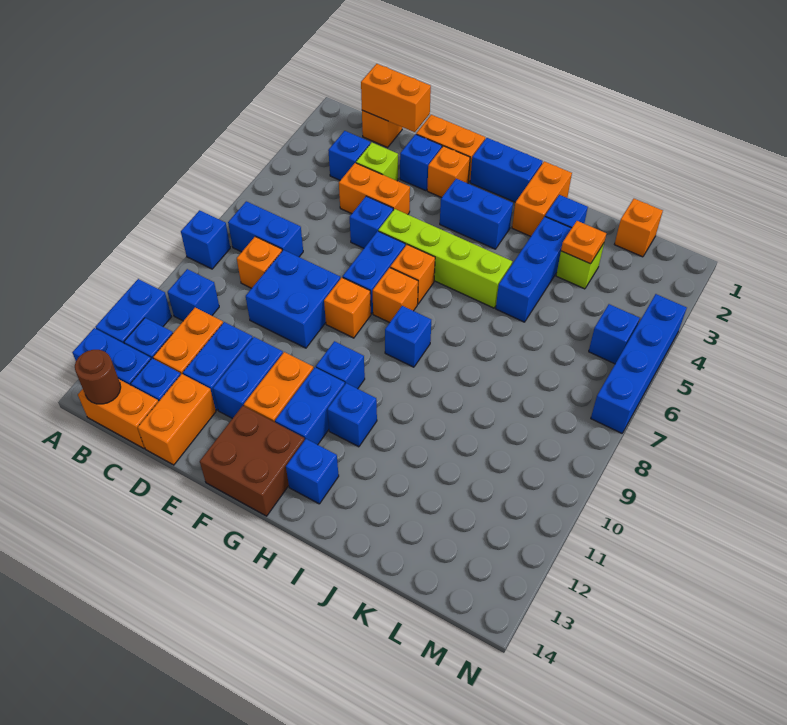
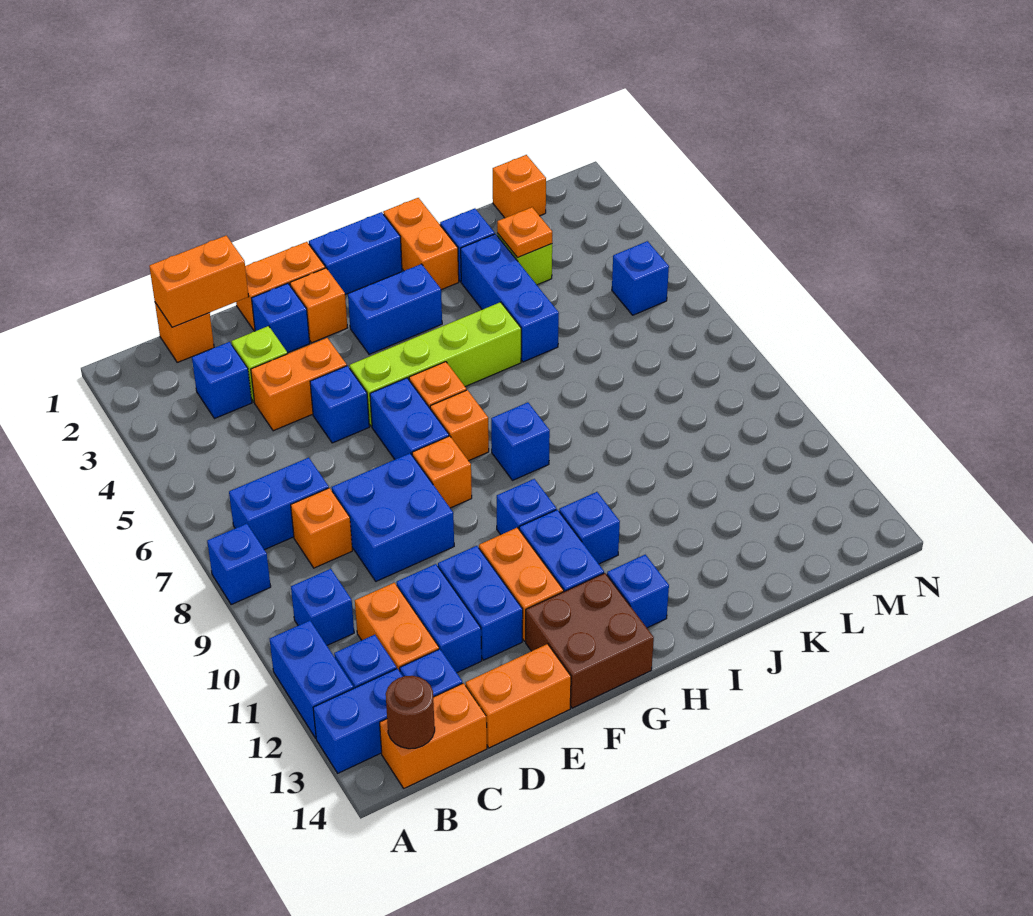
orange brick D13:D14 level 1 -> orange brick D14:E14 level 1
blue brick N4:N7 level 1 -> none

